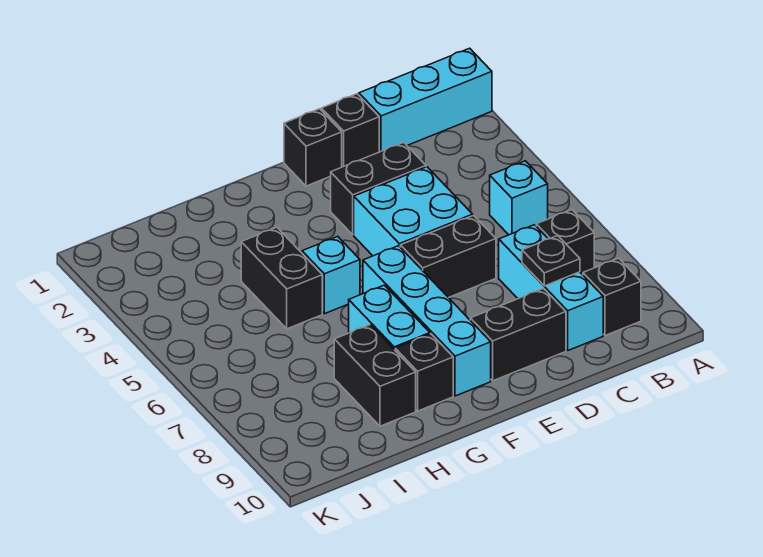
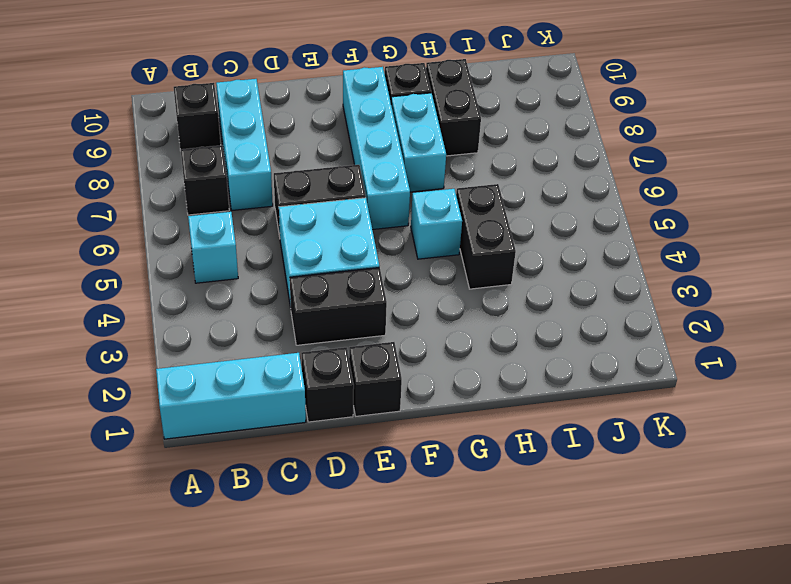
black plate C8 level 2 -> none
black brick D9:E9 level 1 -> none

